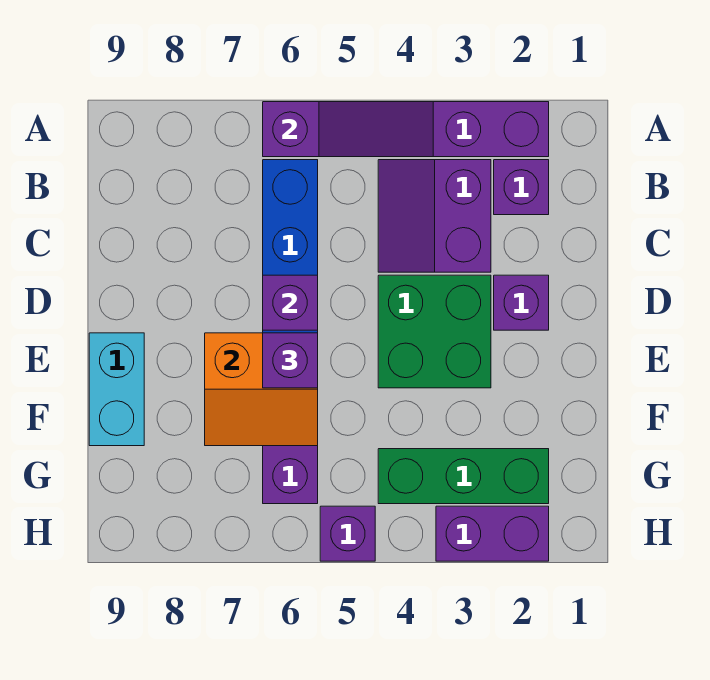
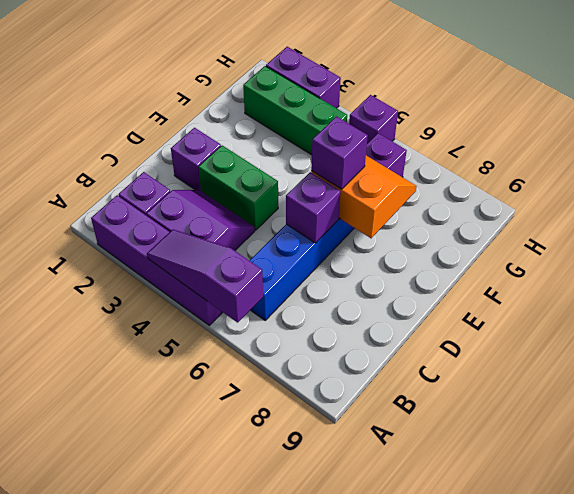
purple slope B3:C4 level 1 top 3 -> purple slope B3:C4 level 1 top B
green brick D3:E4 level 1 -> green brick D3:D4 level 1
cyan brick E9:F9 level 1 -> none

